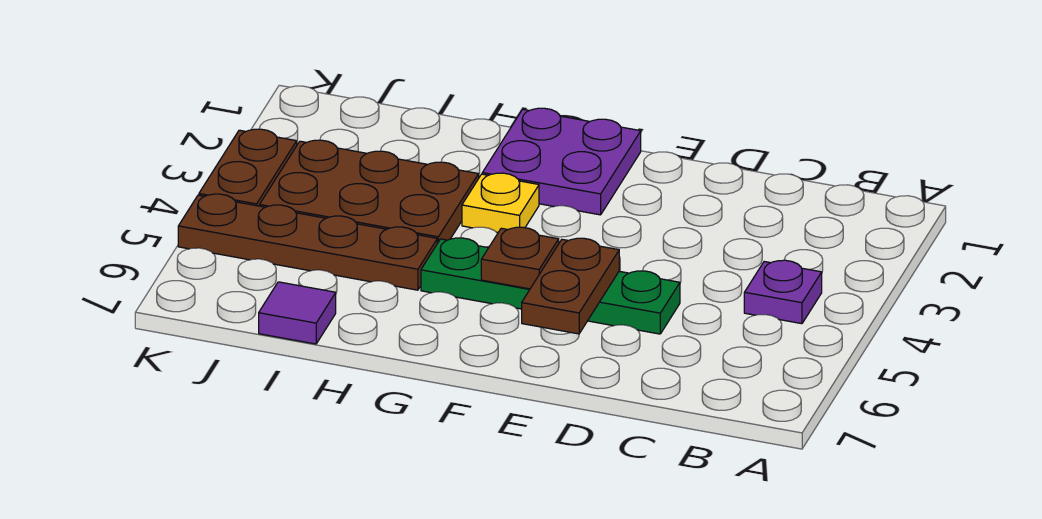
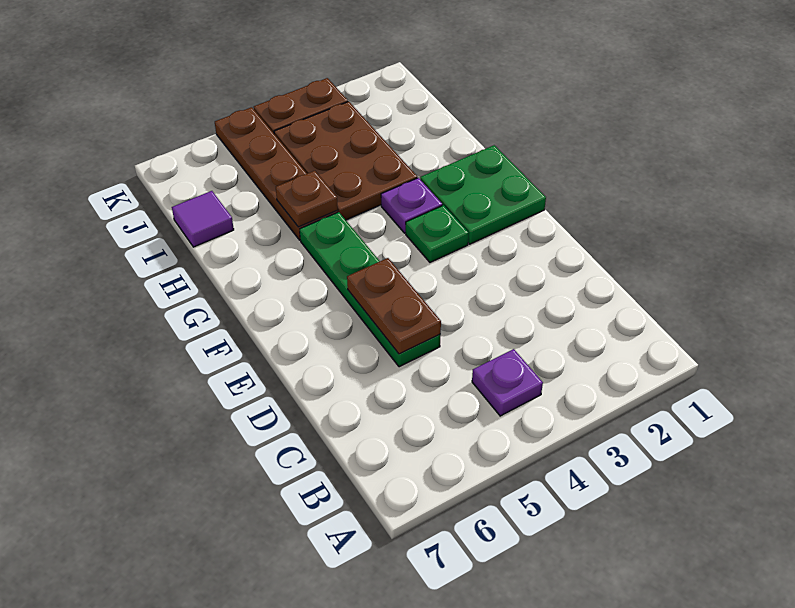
brown plate E5:E6 level 2 -> brown plate D5:E5 level 2
purple plate F1:G2 level 1 -> green plate F1:G2 level 1
none -> green plate F3 level 1
brown plate F5 level 2 -> brown plate H5 level 2
yellow plate G3 level 1 -> purple plate G3 level 1

